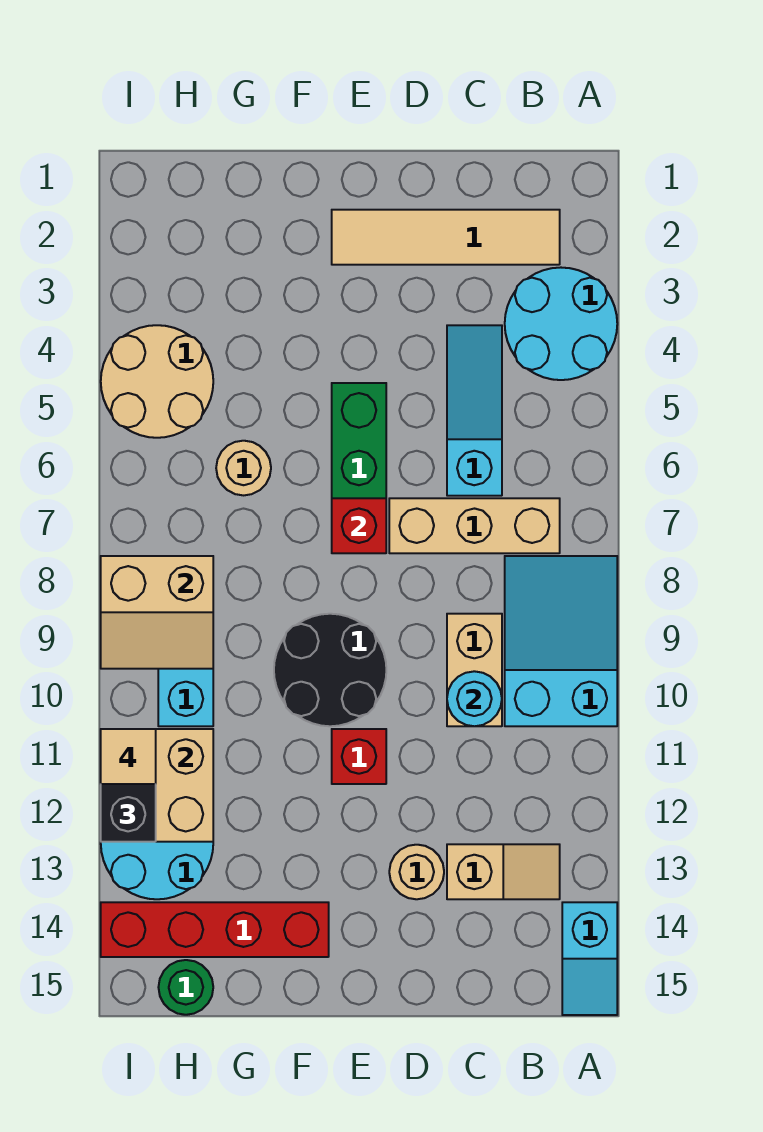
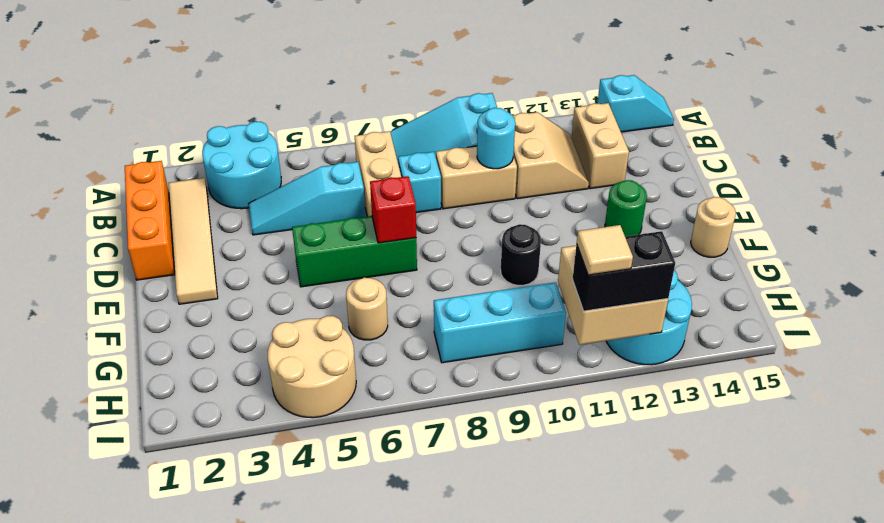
none -> orange brick B1:D1 level 1
tan slope B13:C13 level 1 top C -> tan brick B13:C13 level 1
none -> cyan brick C8 level 1
tan round brick D13 level 1 -> tan round brick F15 level 1
black round brick E9:F10 level 1 -> black round brick F10 level 1
red brick E11 level 1 -> none
red brick F14:I14 level 1 -> none
tan slope H8:I9 level 2 top 8 -> tan slope B11:C12 level 1 top 11
green round brick H15 level 1 -> green round brick E13 level 1

